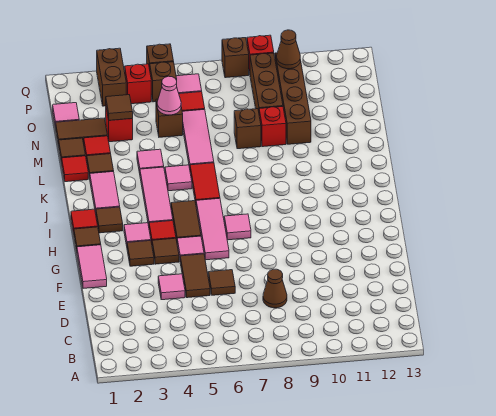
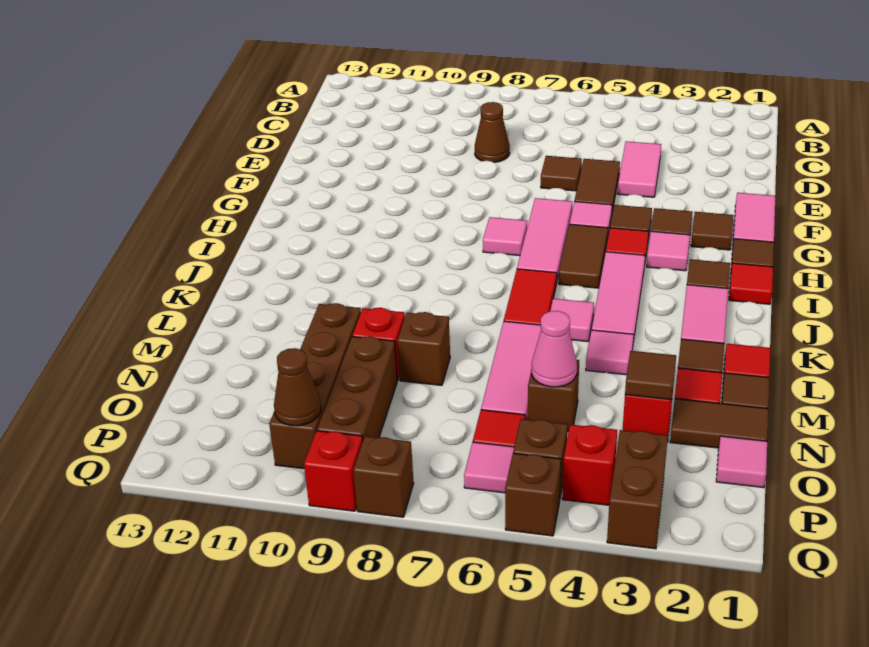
pink tile E4 level 1 -> pink tile D4:E4 level 1
none -> brown tile G2 level 1

